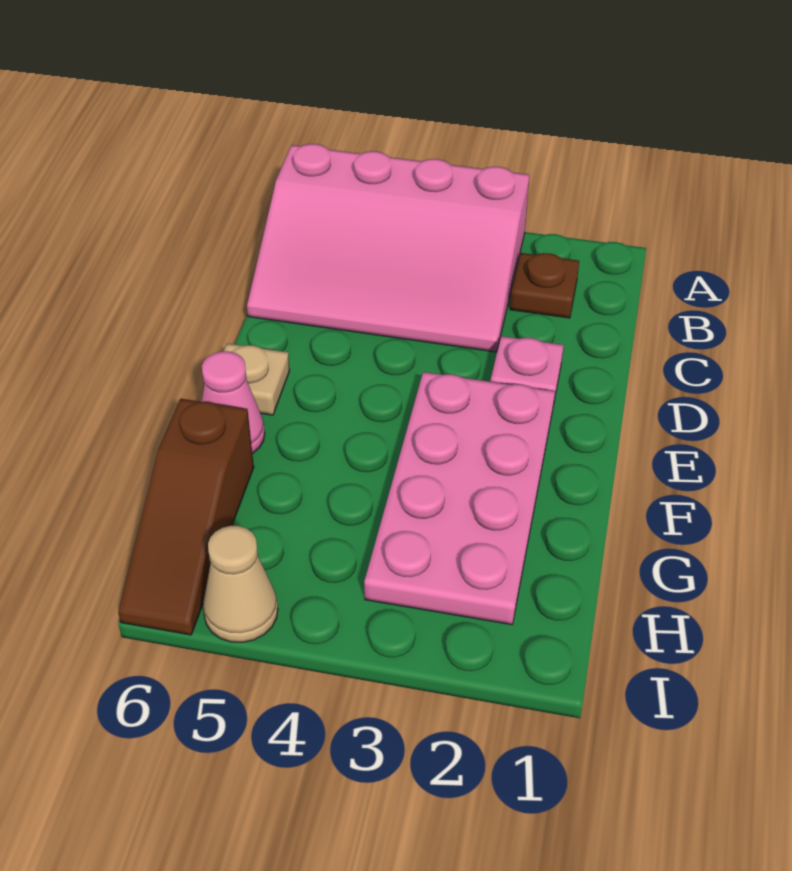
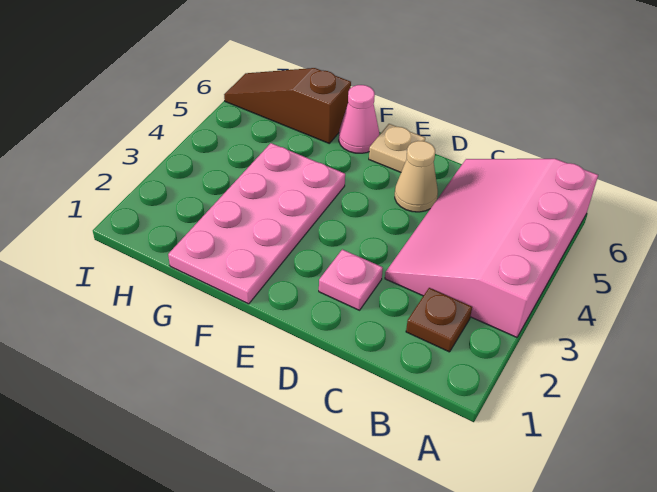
pink plate E2:H3 level 1 -> pink plate F1:G4 level 1
tan cone I5 level 1 -> tan cone D5 level 1

